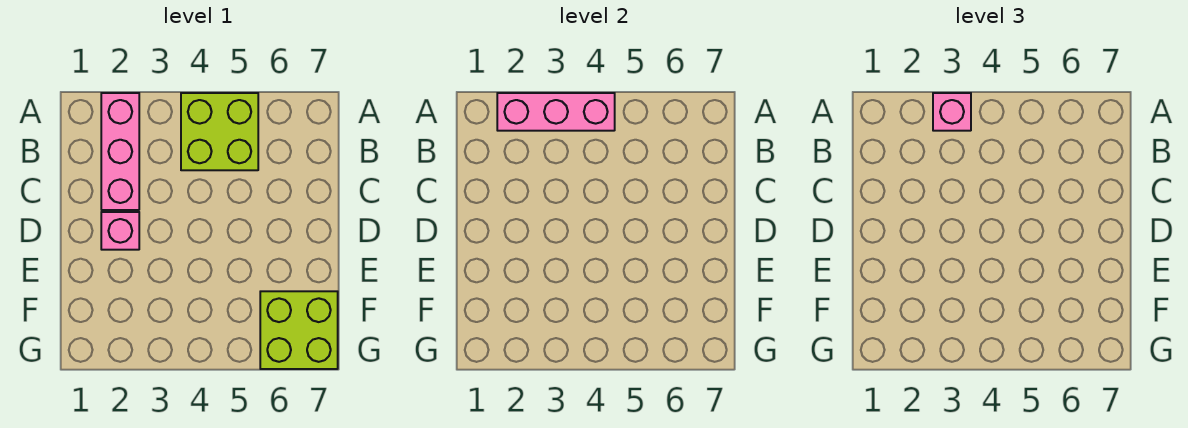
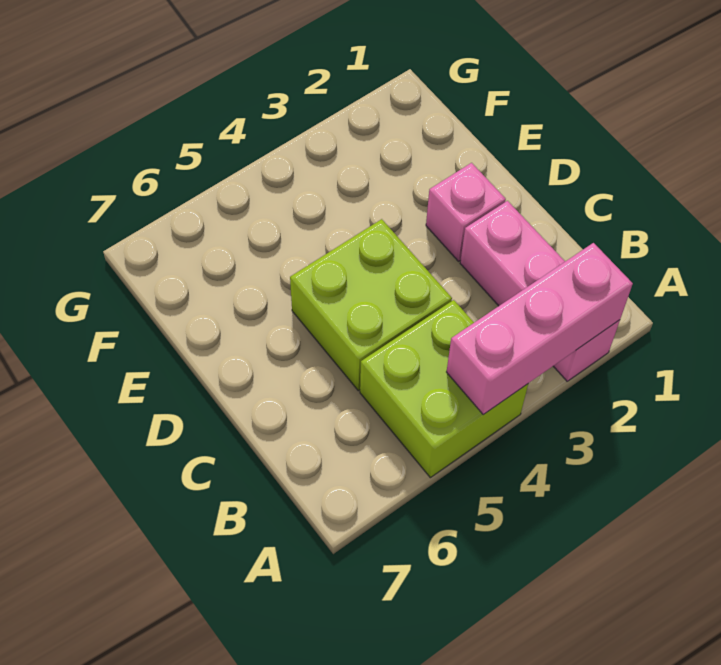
pink brick A3 level 3 -> none
lime brick F6:G7 level 1 -> lime brick C4:D5 level 1

